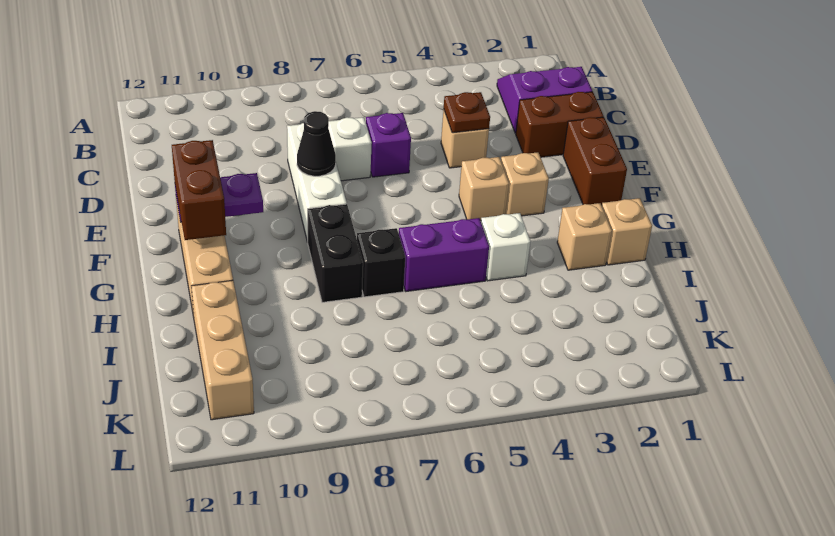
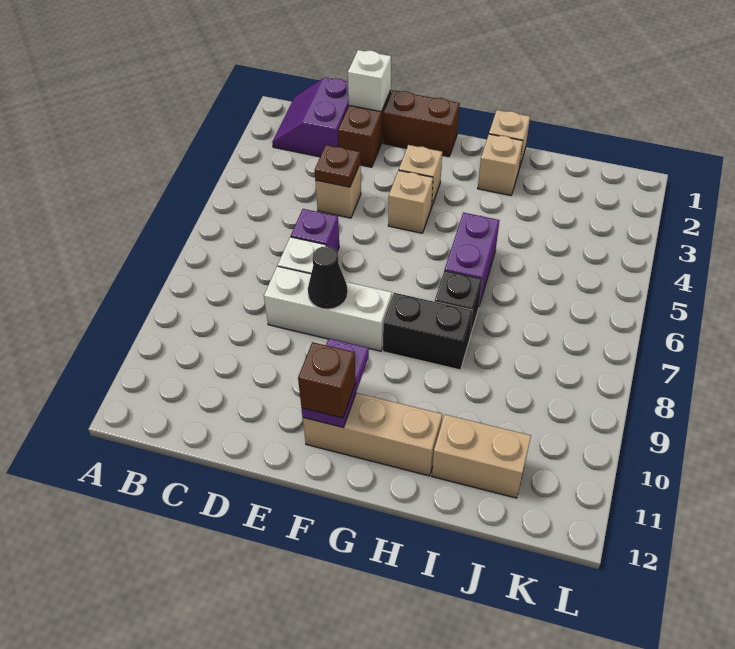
brown brick F11:G11 level 3 -> brown brick F11 level 3
white brick H4 level 1 -> white brick D1 level 2
tan brick I11:K11 level 1 -> tan brick I11:J11 level 1

